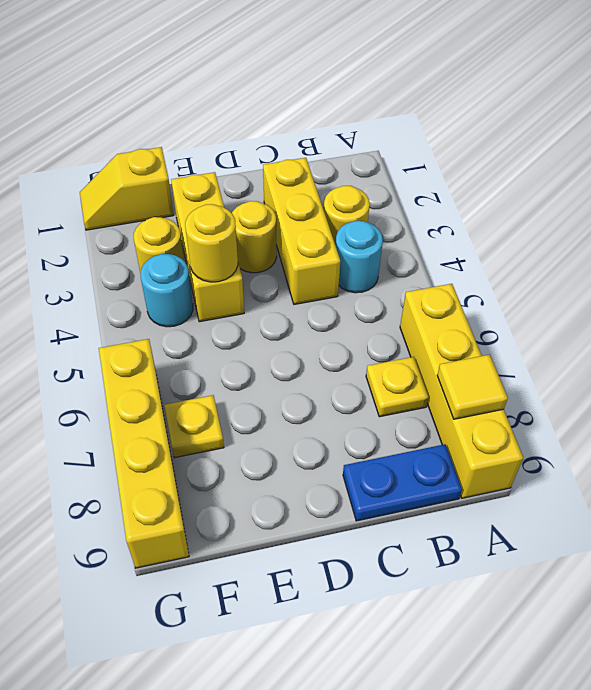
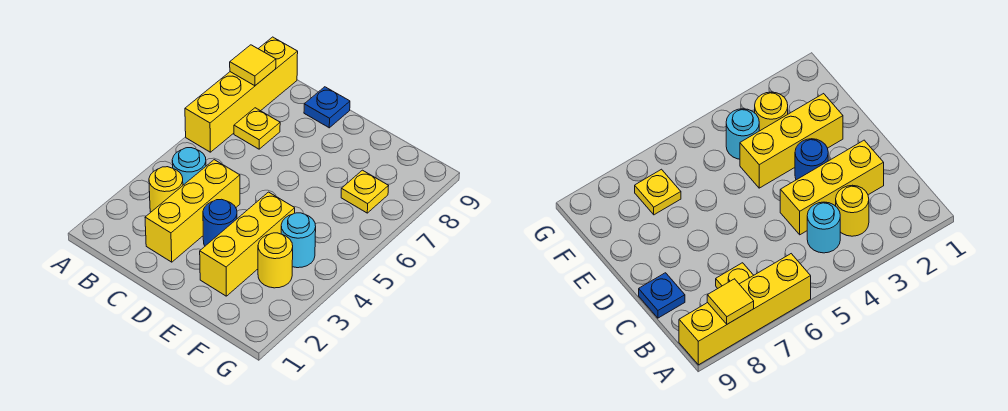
blue plate B9:C9 level 1 -> blue plate C9 level 1
yellow round brick D3 level 1 -> blue round brick D3 level 1
yellow round brick E4 level 2 -> none
yellow slope F1:G1 level 1 top F -> none
yellow brick G6:G9 level 1 -> none

